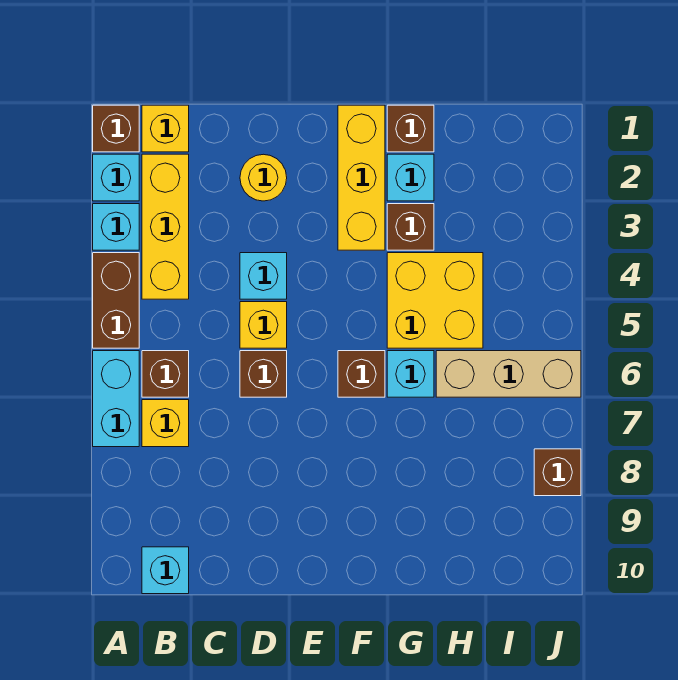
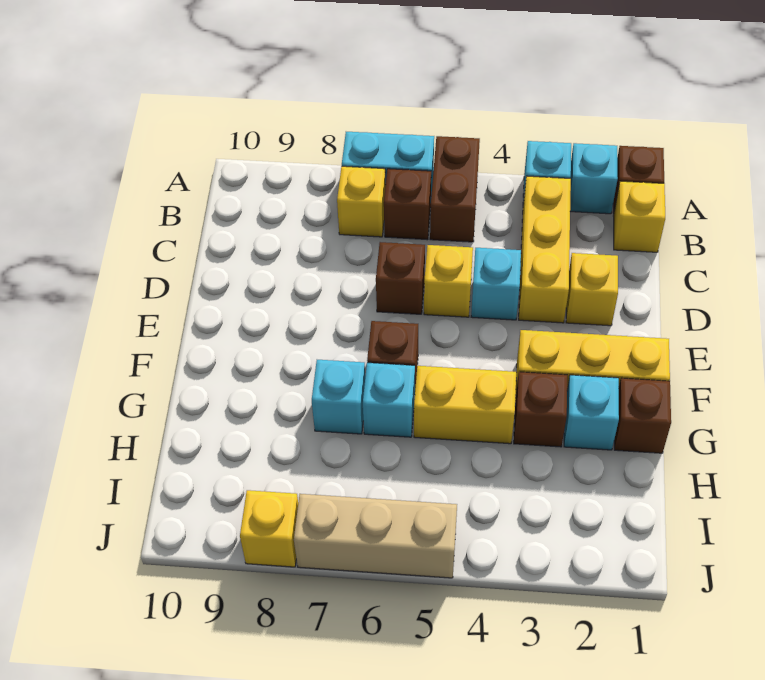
brown brick A4:A5 level 1 -> brown brick A5:B5 level 1
yellow brick B2:B4 level 1 -> yellow brick B3:D3 level 1
cyan brick B10 level 1 -> cyan brick G7 level 1
yellow round brick D2 level 1 -> yellow brick D2 level 1
yellow brick G4:H5 level 1 -> yellow brick G4:G5 level 1
tan brick H6:J6 level 1 -> tan brick J5:J7 level 1
brown brick J8 level 1 -> yellow brick J8 level 1

